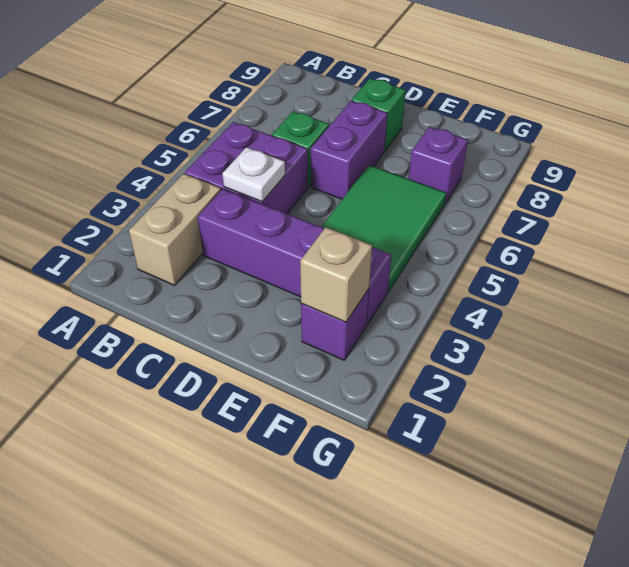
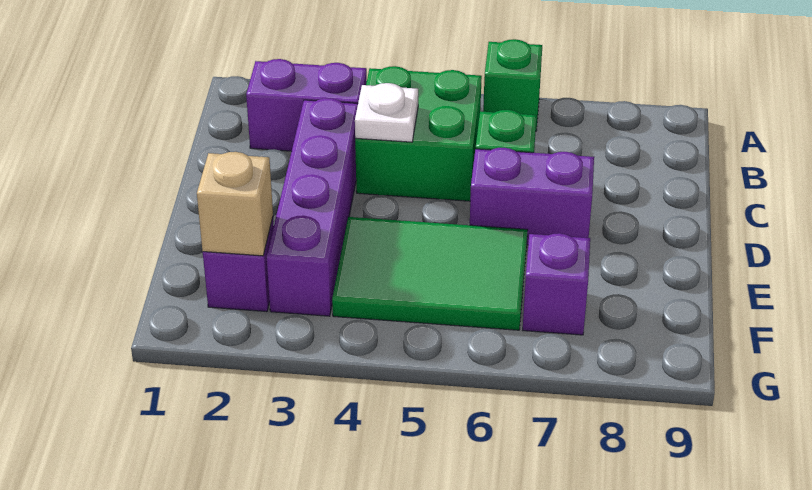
tan brick B2:B3 level 1 -> purple brick B2:B3 level 1
purple brick B4:C5 level 1 -> green brick B4:C5 level 1
green brick D8 level 1 -> green brick A6 level 1

